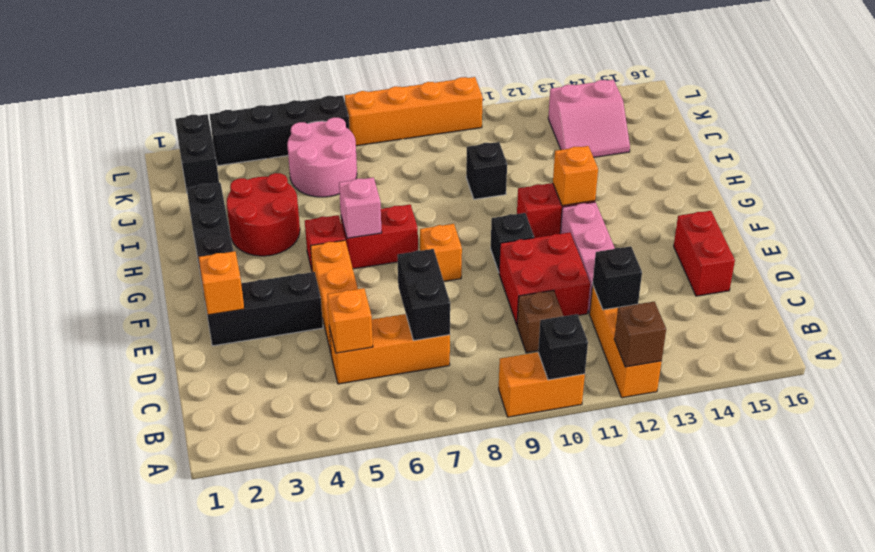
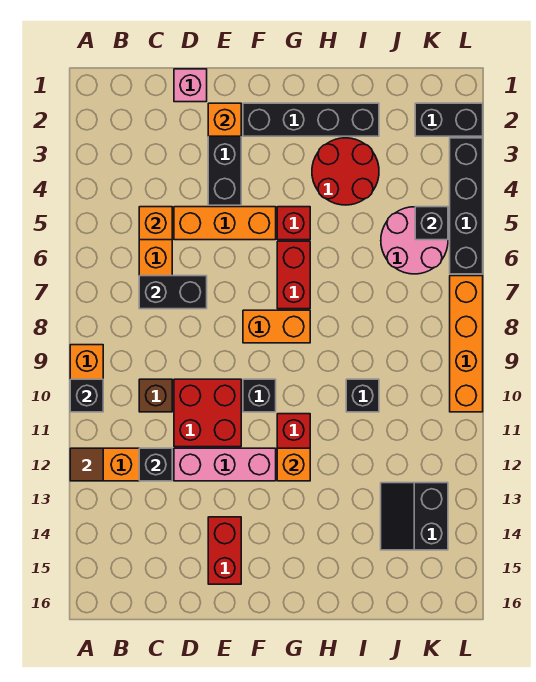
brown brick A12 level 2 -> brown tile A12 level 2
red brick D15:E15 level 1 -> red brick E14:E15 level 1
orange brick F8 level 1 -> orange brick F8:G8 level 1
pink brick G6 level 2 -> pink brick D1 level 1
pink slope J13:K14 level 1 top K -> black slope J13:K14 level 1 top K
none -> black brick K5 level 2

